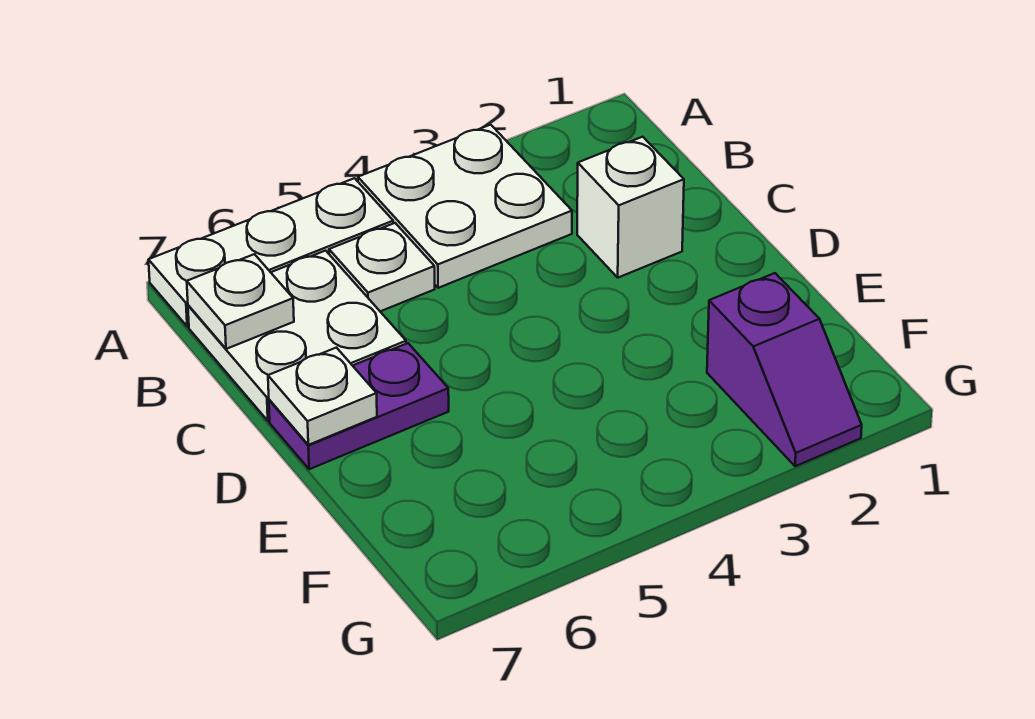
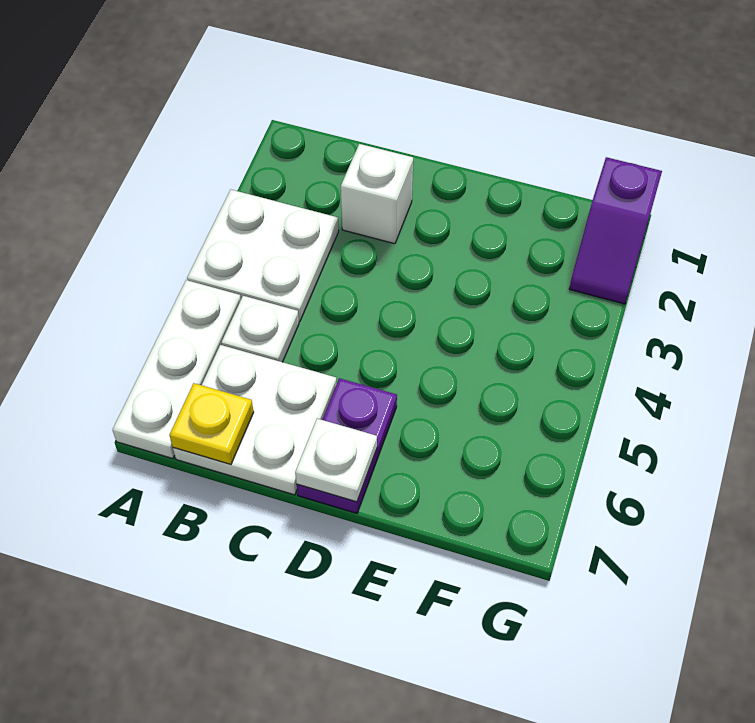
white plate B7 level 2 -> yellow plate B7 level 2
purple slope F2:G2 level 1 top F -> purple slope G1:G2 level 1 top 1

